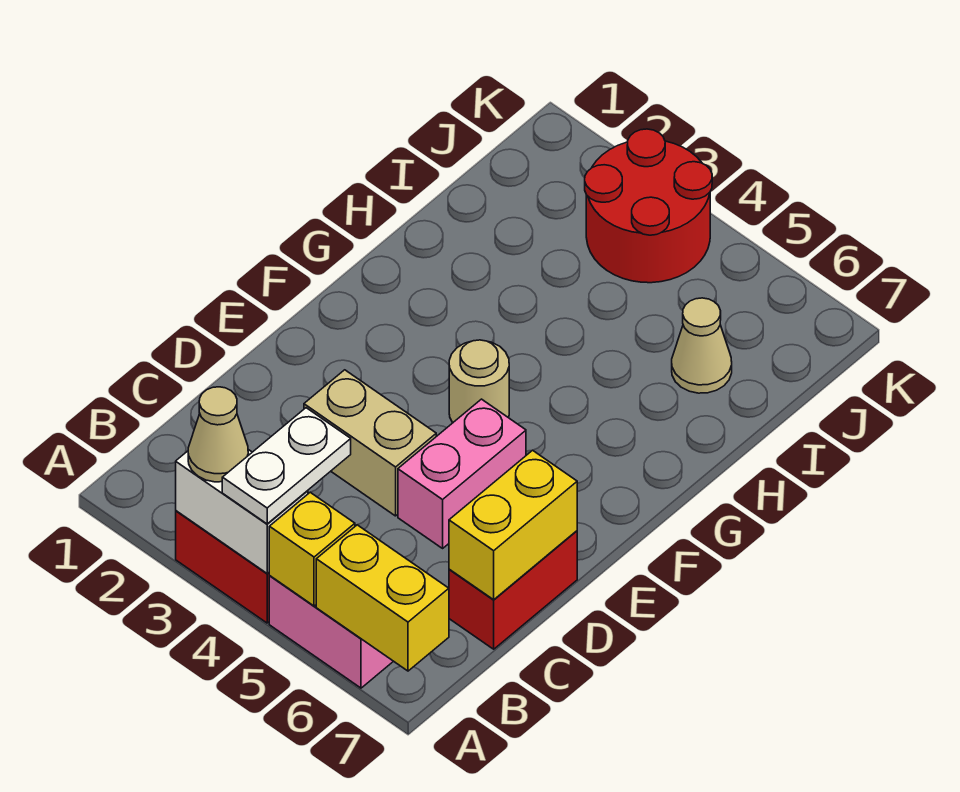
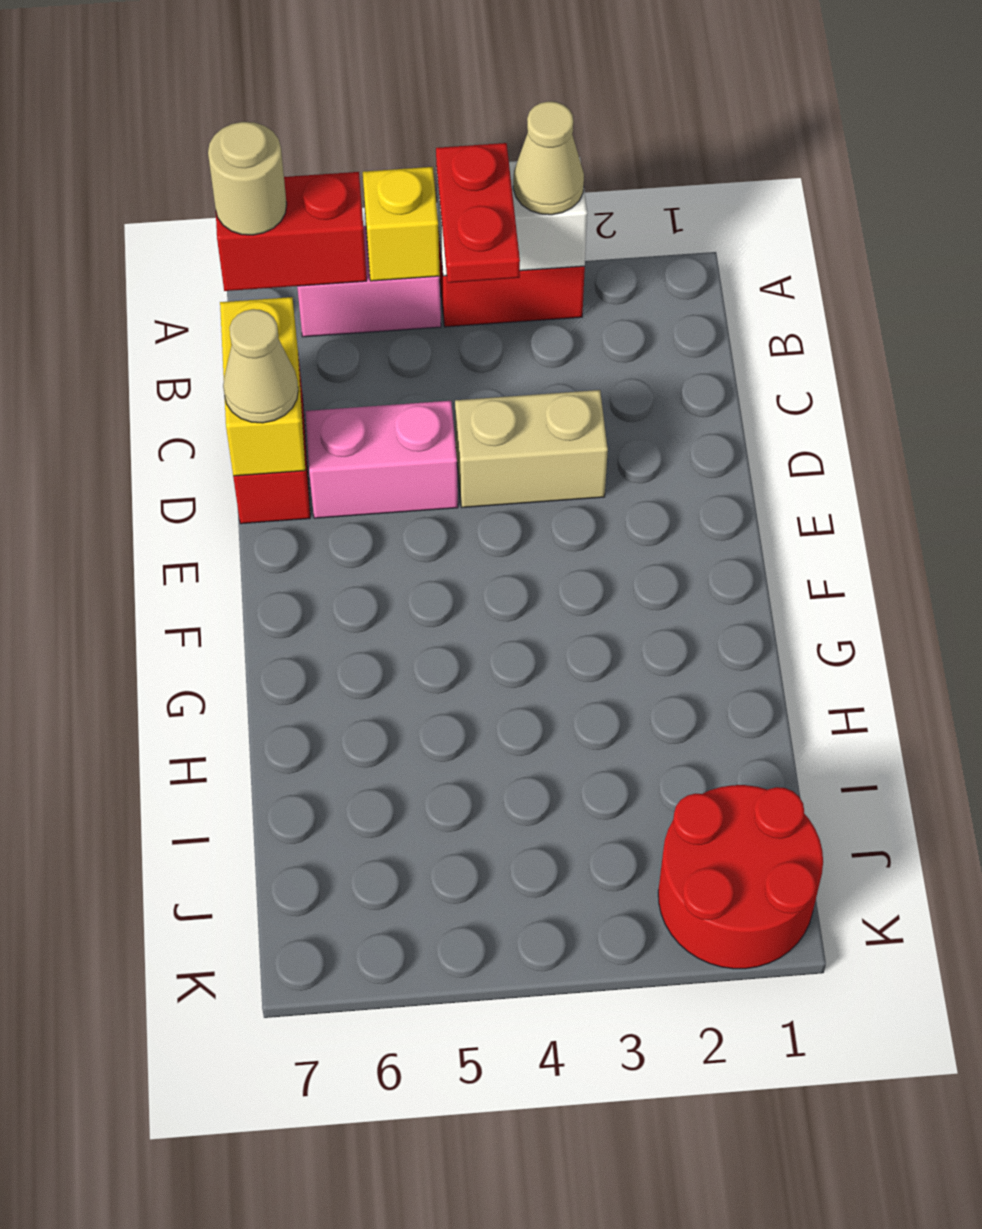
white plate A4:B4 level 3 -> red plate A4:B4 level 3
yellow brick A6:A7 level 2 -> red brick A6:A7 level 2
pink brick D5:E5 level 1 -> pink brick D5:D6 level 1
tan round brick F4 level 1 -> tan round brick A7 level 3
tan cone I6 level 1 -> tan cone D7 level 3
red round brick J3:K4 level 1 -> red round brick J1:K2 level 1

